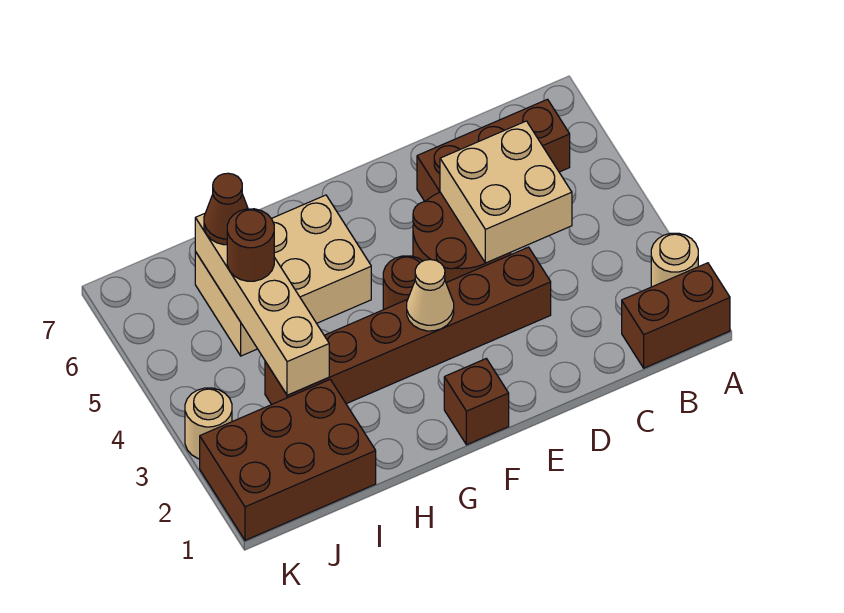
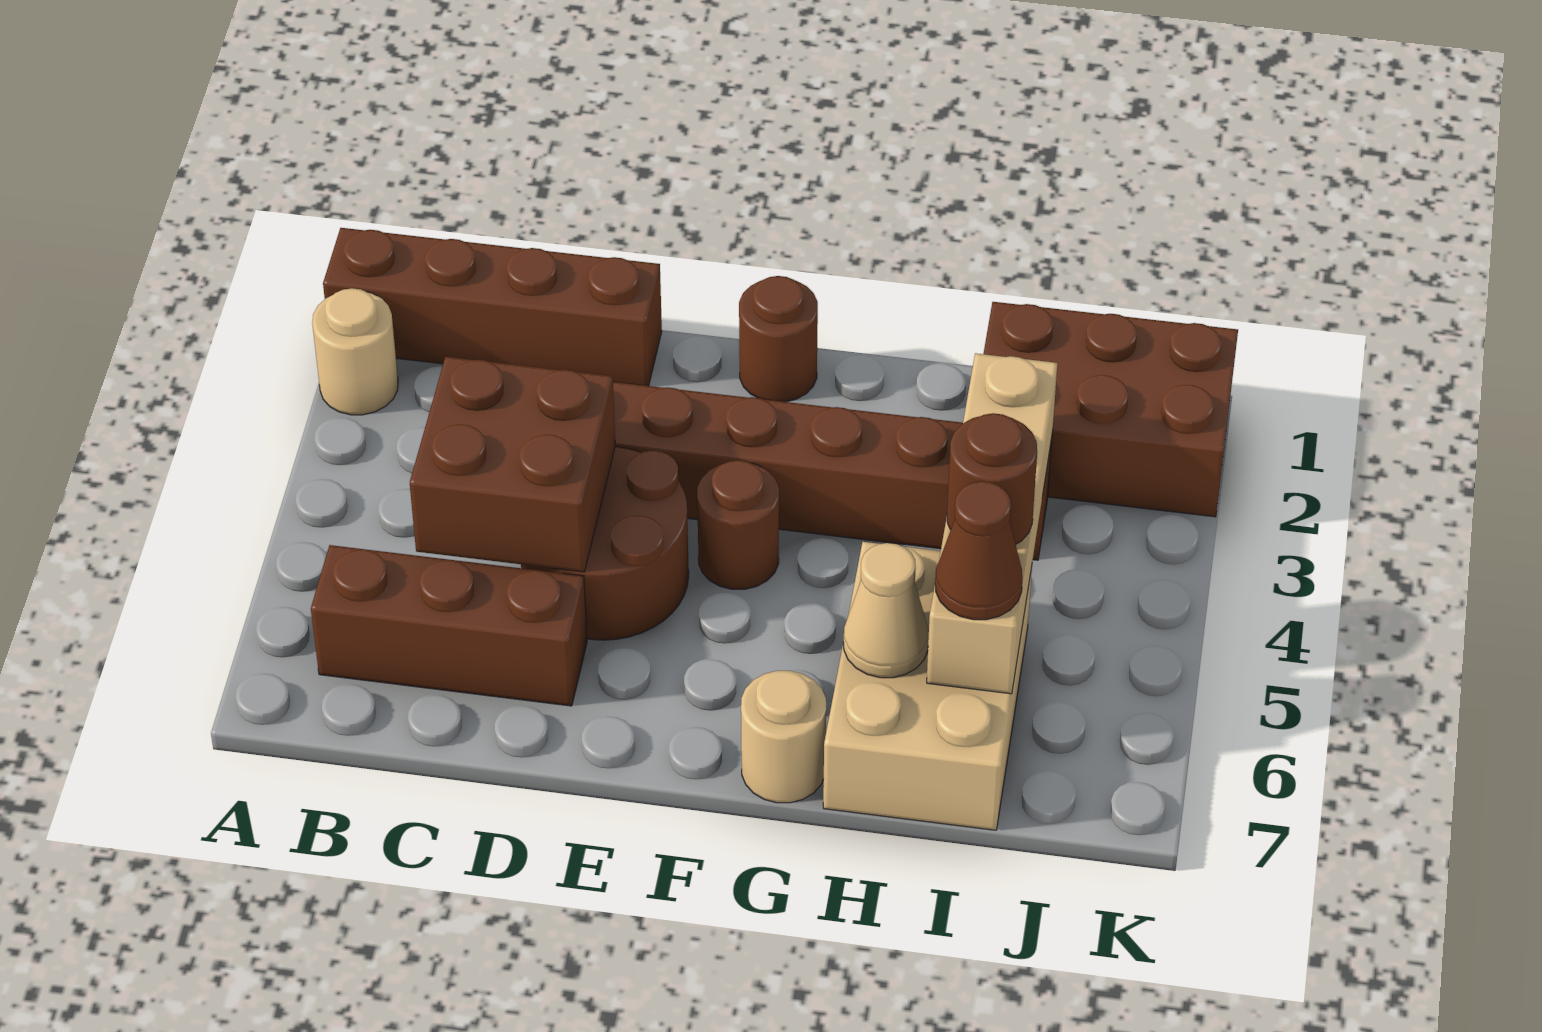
brown brick A1:B1 level 1 -> brown brick A1:D1 level 1
tan brick C4:D5 level 2 -> brown brick C4:D5 level 2
brown brick F1 level 1 -> brown round brick F1 level 1
tan cone F3 level 2 -> tan cone H6 level 2
tan brick G5:I6 level 1 -> tan brick H5:I7 level 1
tan round brick K3 level 1 -> tan round brick G7 level 1

